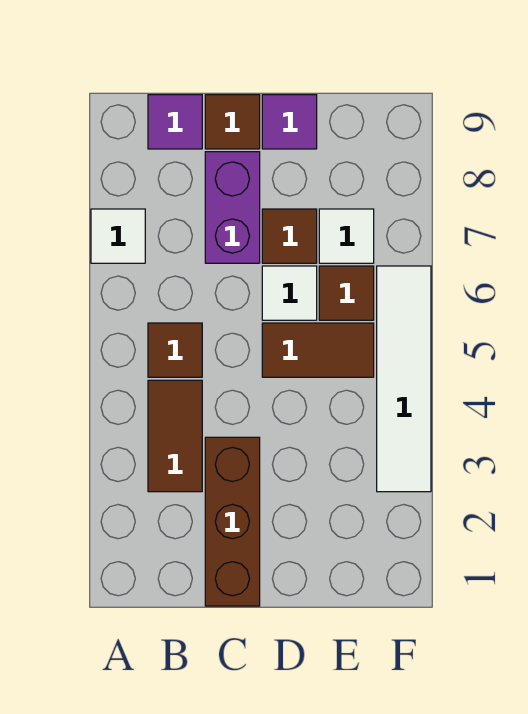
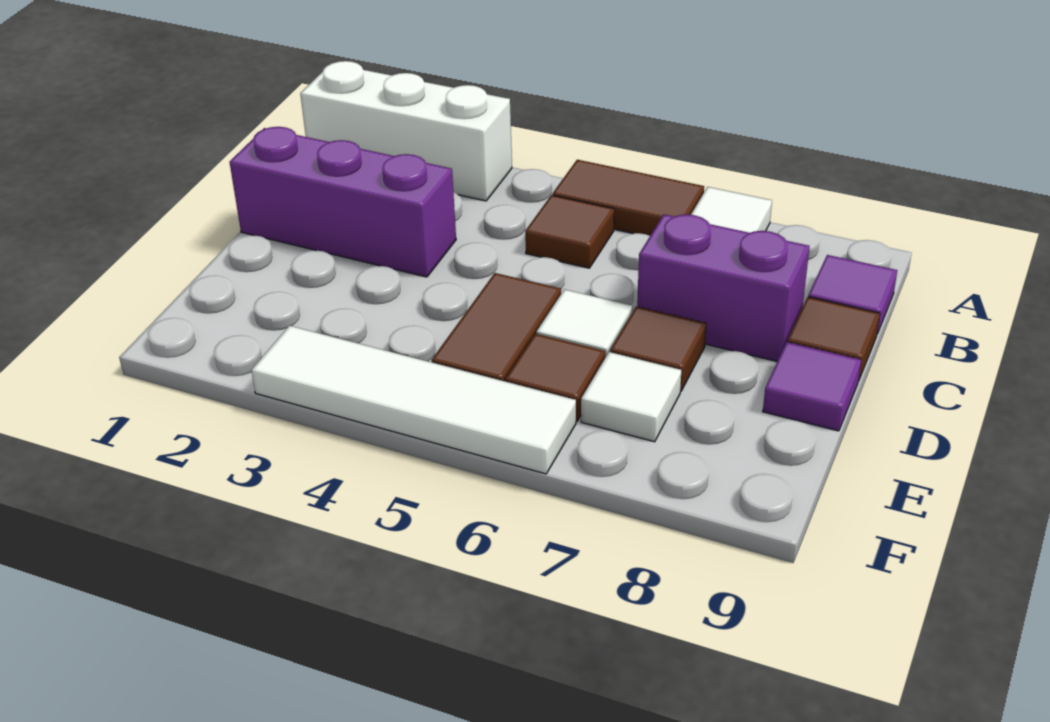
none -> white brick A1:A3 level 1
brown tile B3:B4 level 1 -> brown tile A5:A6 level 1
brown brick C1:C3 level 1 -> purple brick C1:C3 level 1

